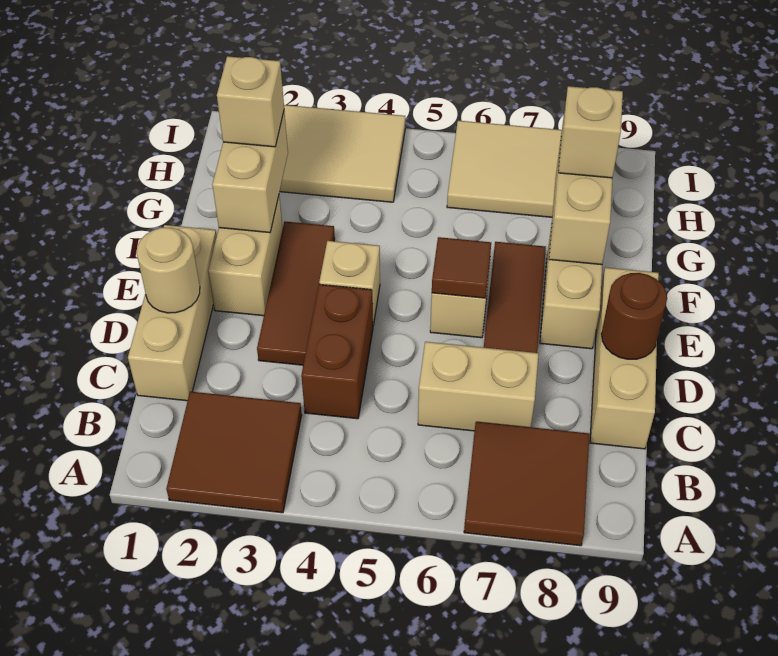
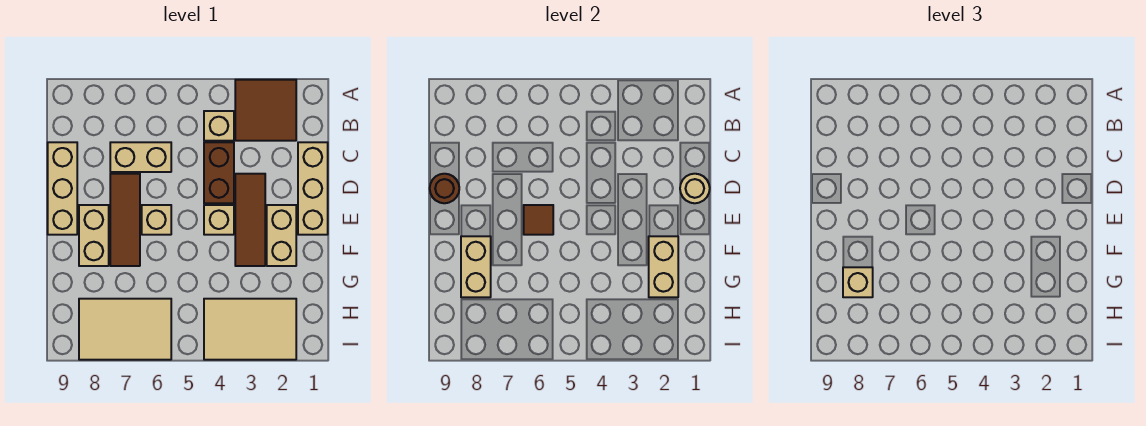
brown tile A7:B8 level 1 -> none
tan brick G2 level 3 -> tan brick B4 level 1

